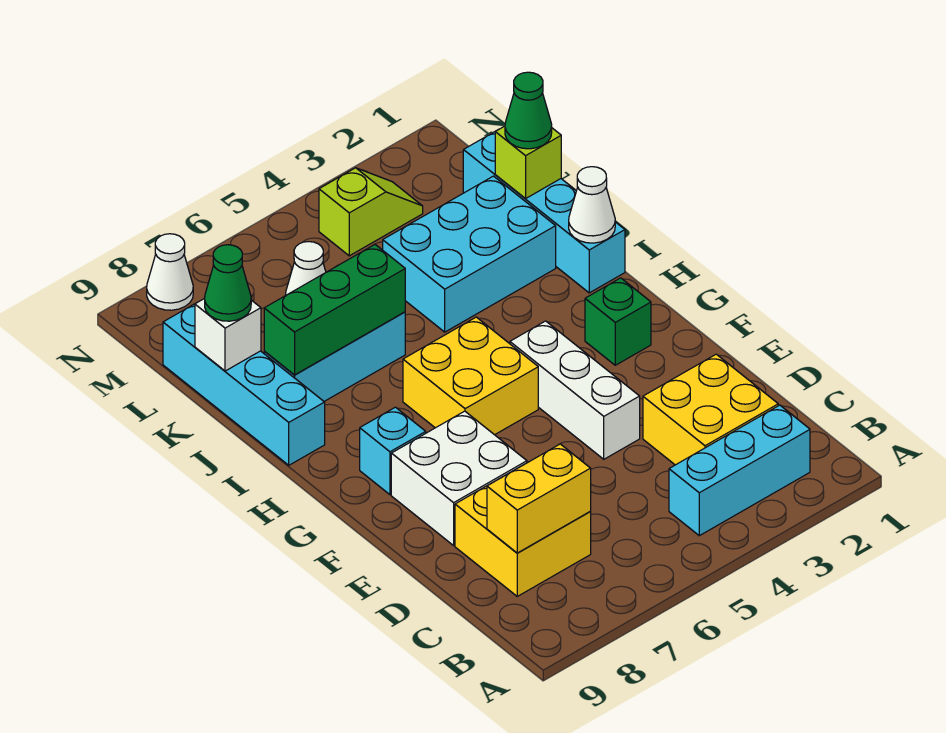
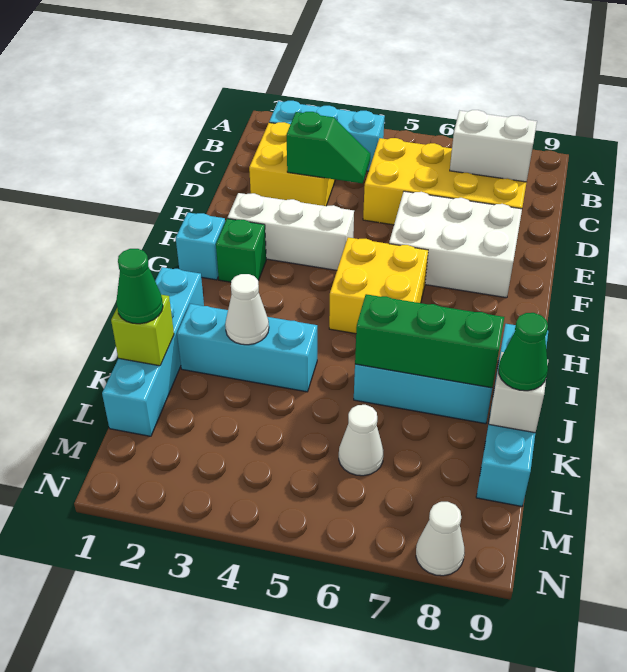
yellow brick C7:D8 level 1 -> yellow brick C5:D8 level 1
yellow brick C7:C8 level 2 -> white brick C7:C8 level 2
none -> green slope D3:D4 level 2 top 3
white brick E4:G4 level 1 -> white brick F2:F4 level 1
white brick E7:F8 level 1 -> white brick E6:F8 level 1
cyan brick G8 level 1 -> cyan brick G1 level 1
white cone I1 level 2 -> white cone J3 level 2
cyan brick J2:K4 level 1 -> cyan brick J2:J4 level 1
lime slope M3:M4 level 1 top 4 -> none

